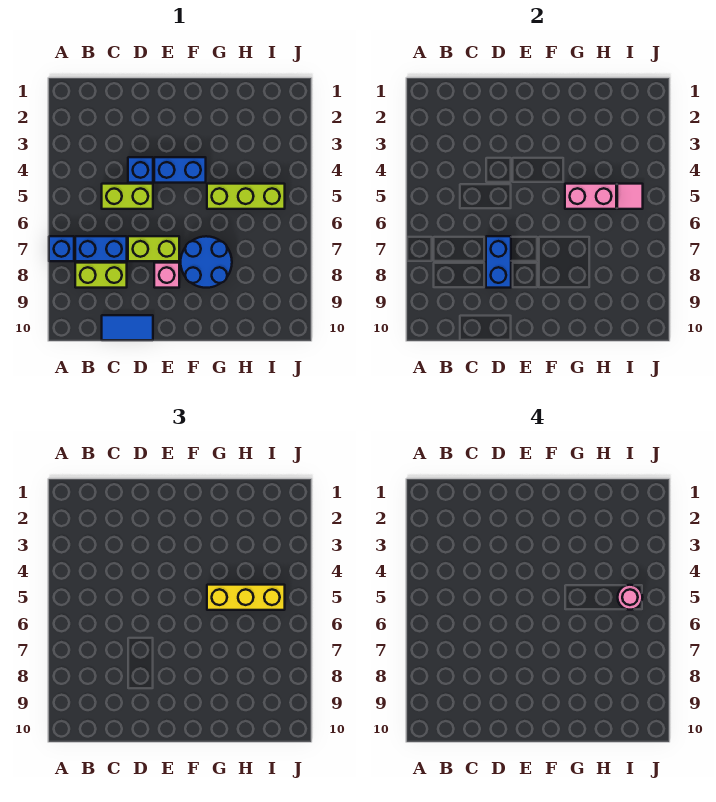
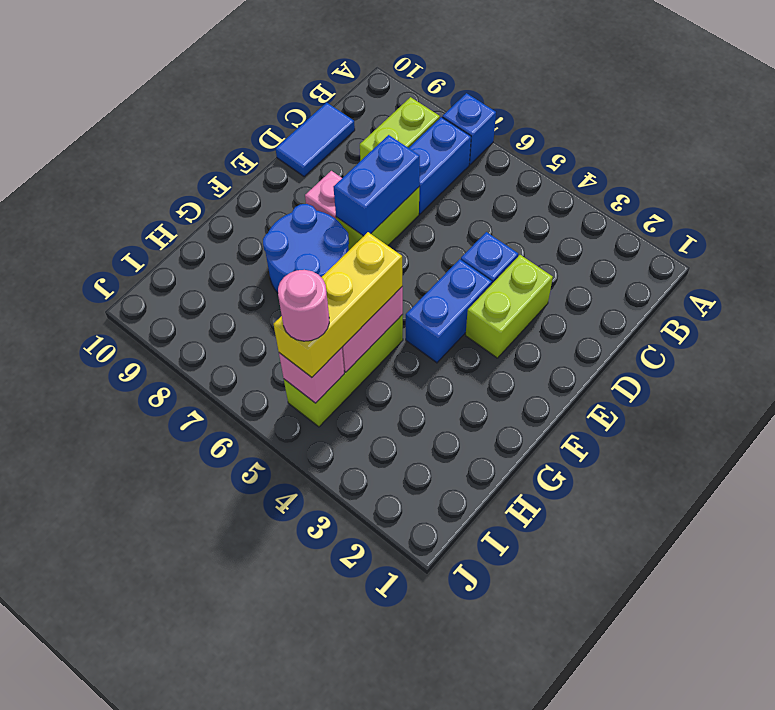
lime brick C5:D5 level 1 -> lime brick D3:E3 level 1
blue brick D7:D8 level 2 -> blue brick D7:E7 level 2
pink tile I5 level 2 -> pink brick I5 level 2

